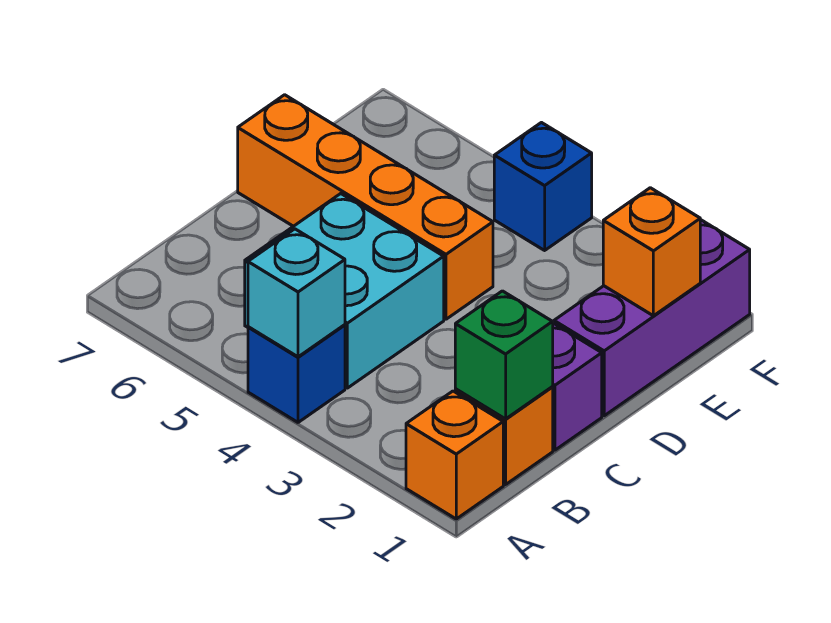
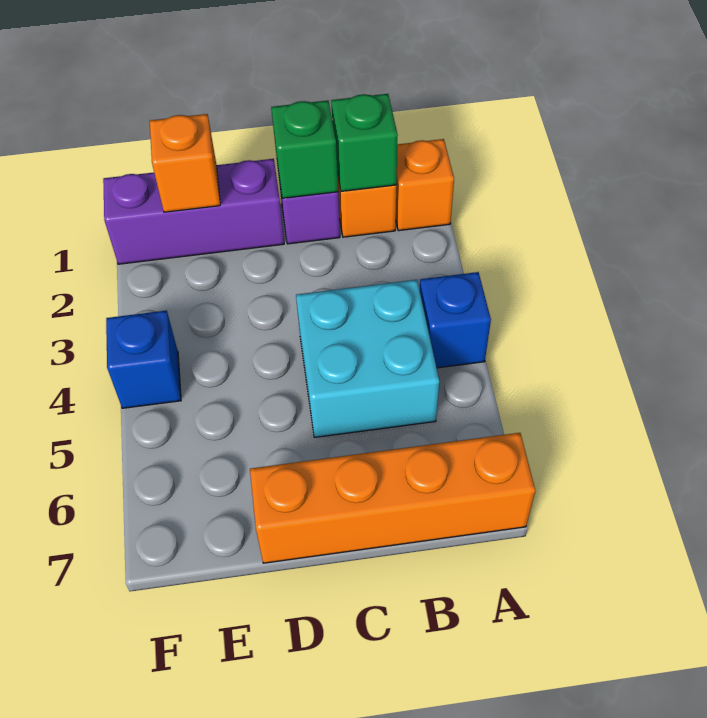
cyan brick A4 level 2 -> none
none -> green brick C1 level 2
orange brick D4:D7 level 1 -> orange brick A7:D7 level 1

